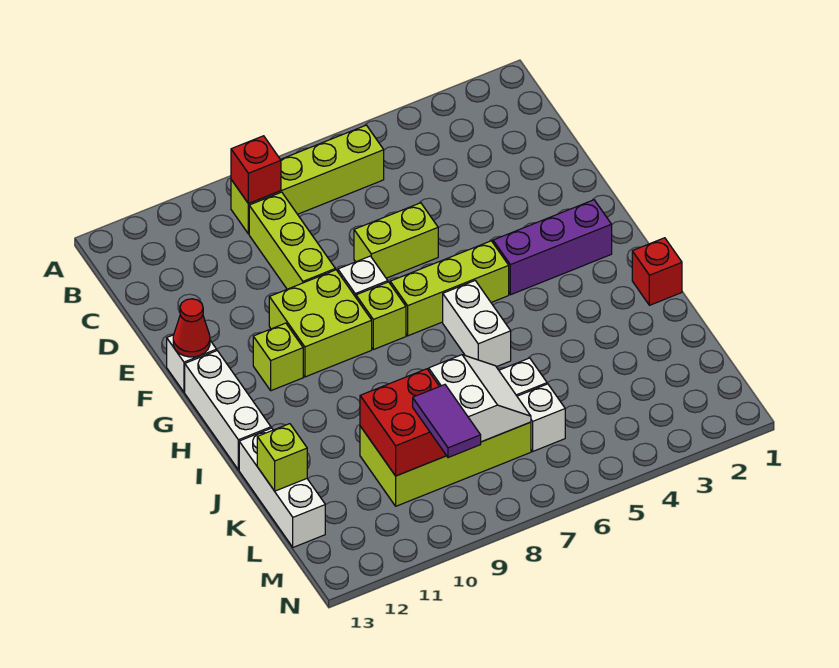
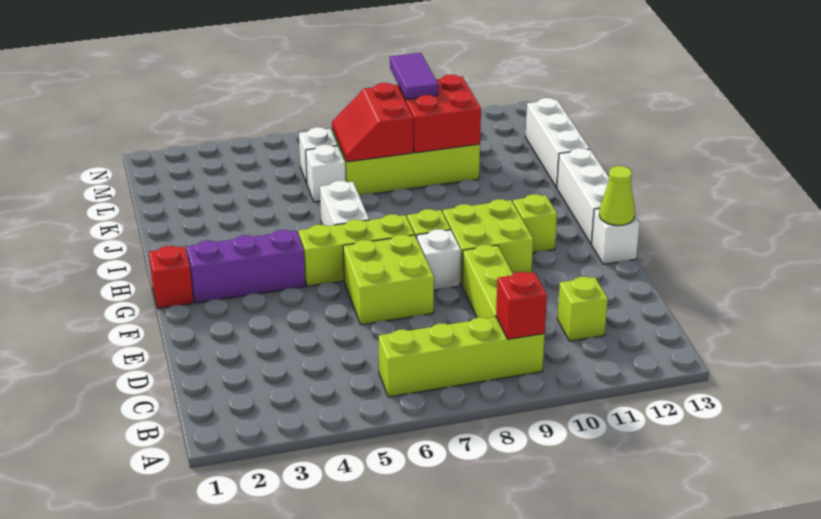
lime brick E6:E7 level 1 -> lime brick E6:F7 level 1
red cone F13 level 2 -> lime cone F13 level 2
red brick I1 level 1 -> red brick G1 level 1
white slope K7:L8 level 2 top 8 -> red slope K7:L8 level 2 top 8
lime brick K13 level 2 -> lime brick C11 level 1

